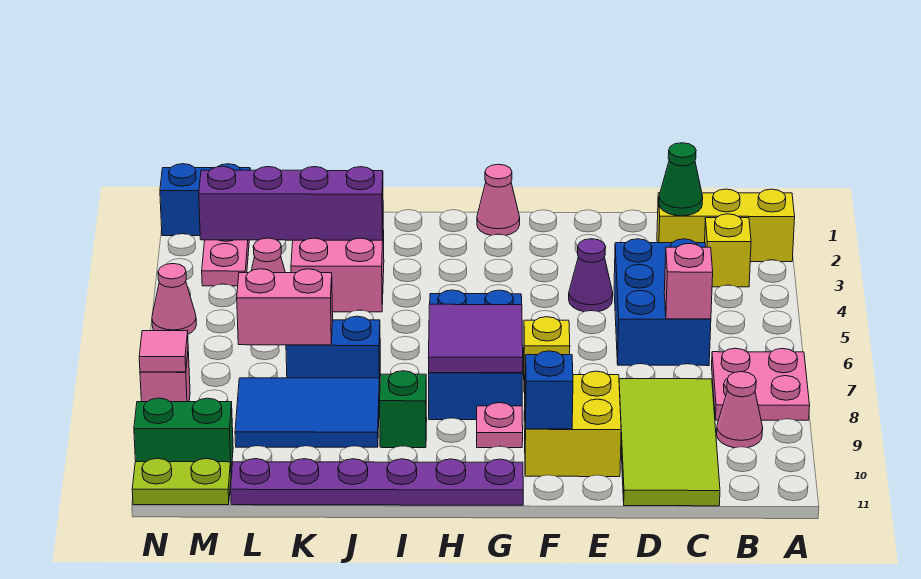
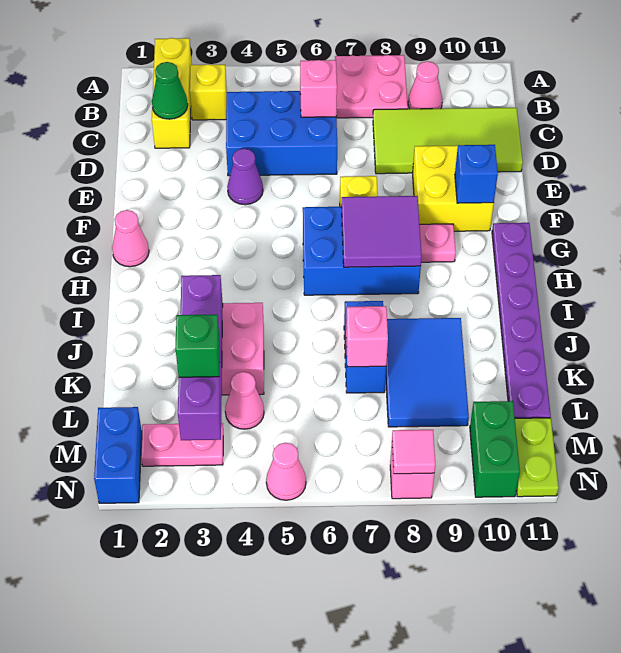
green brick I9 level 1 -> green brick L3 level 3
pink brick K7:L7 level 2 -> pink brick K7 level 2

